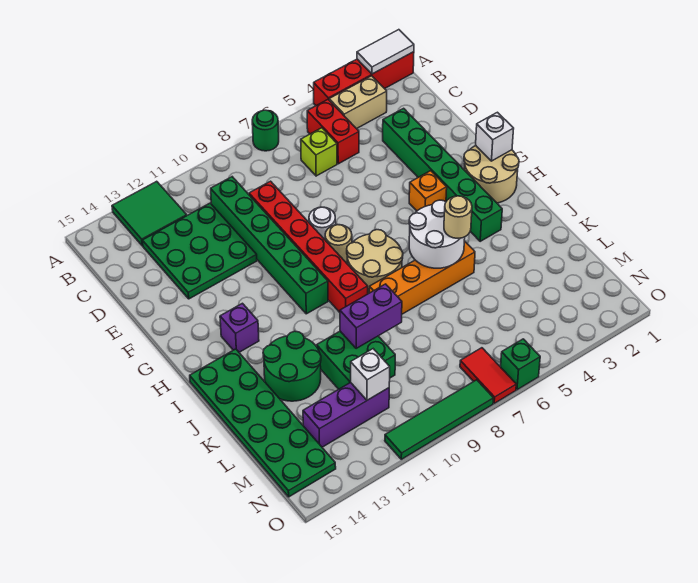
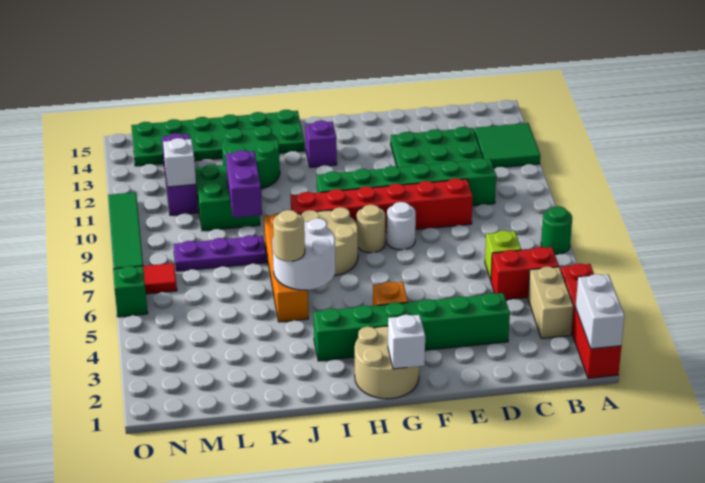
white tile A1:A2 level 2 -> white brick A1:A2 level 2
none -> purple plate K8:M8 level 1

